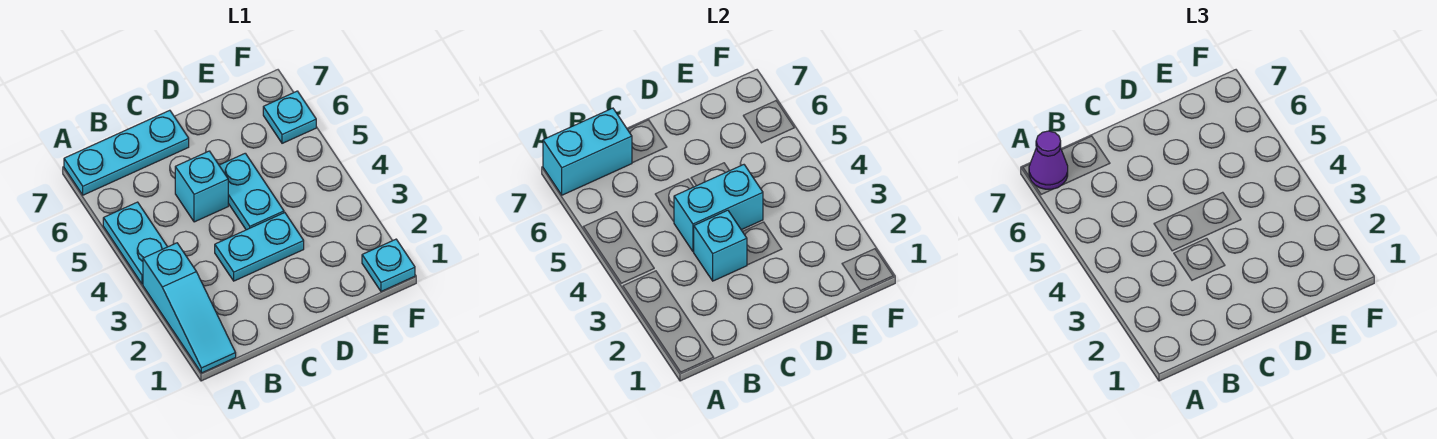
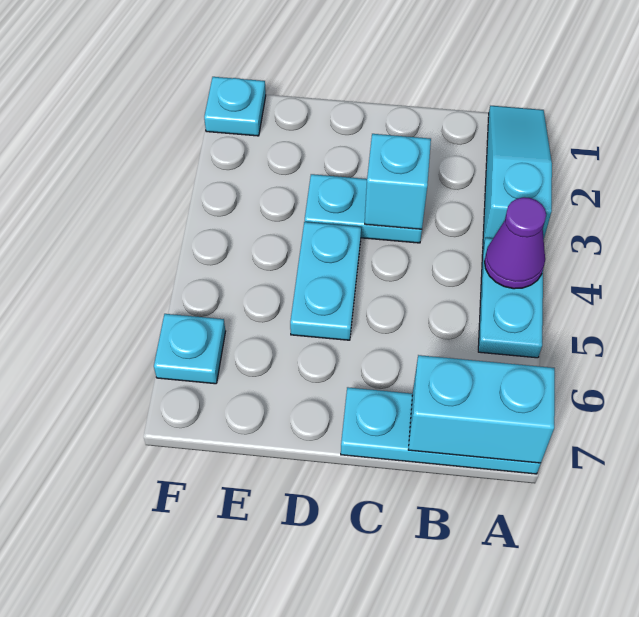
purple cone A7 level 3 -> purple cone A4 level 2
cyan brick C4:D4 level 2 -> none
cyan brick C5 level 1 -> none

